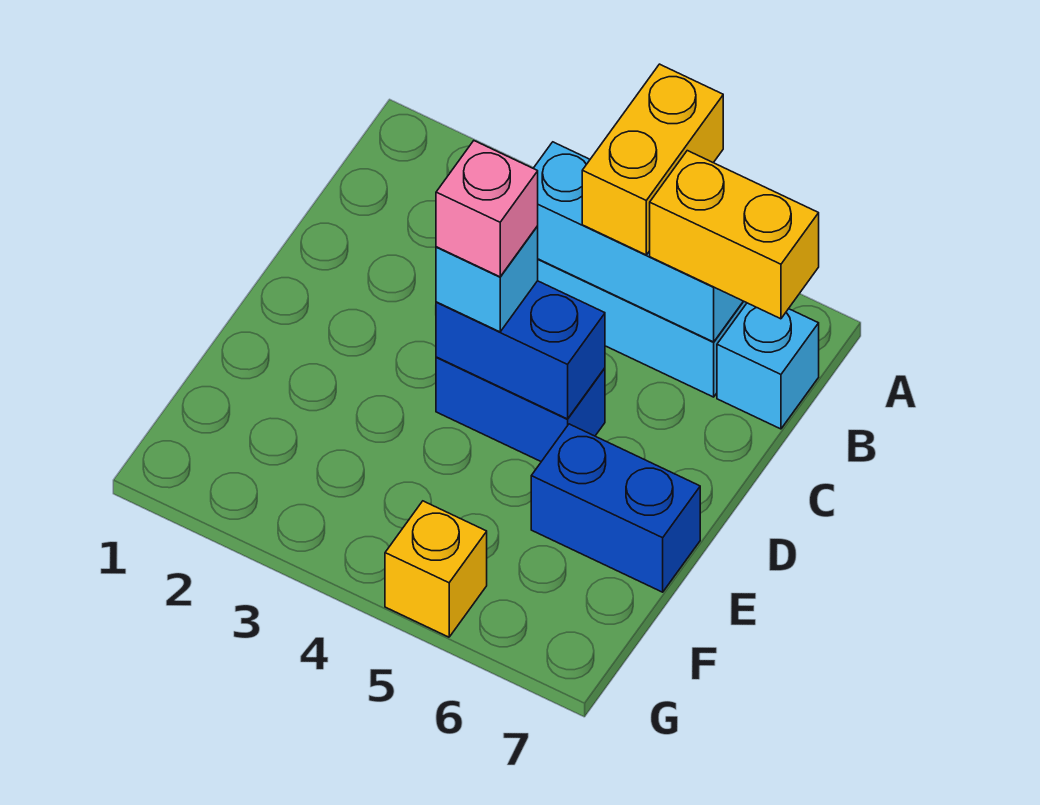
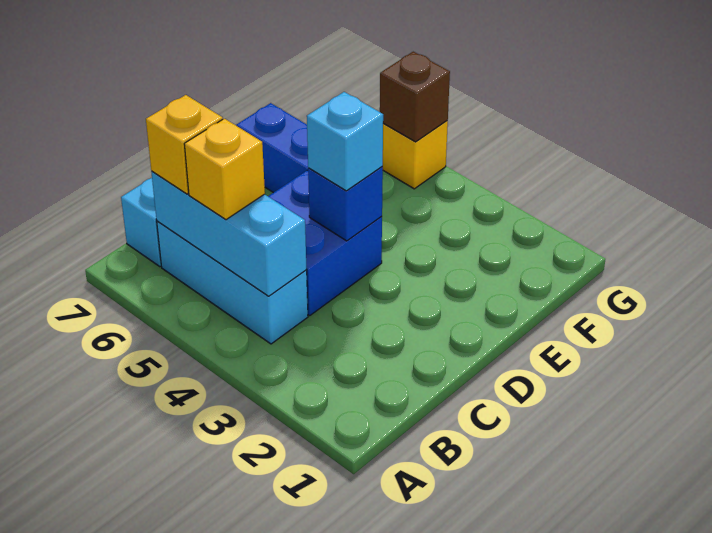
yellow brick A5:B5 level 3 -> yellow brick B5 level 3
yellow brick B6:B7 level 3 -> yellow brick B6 level 3
blue brick D4:D5 level 1 -> blue brick C4:D5 level 1
blue brick D4:D5 level 2 -> blue brick D4 level 2
pink brick D4 level 4 -> none
none -> brown brick G5 level 2

